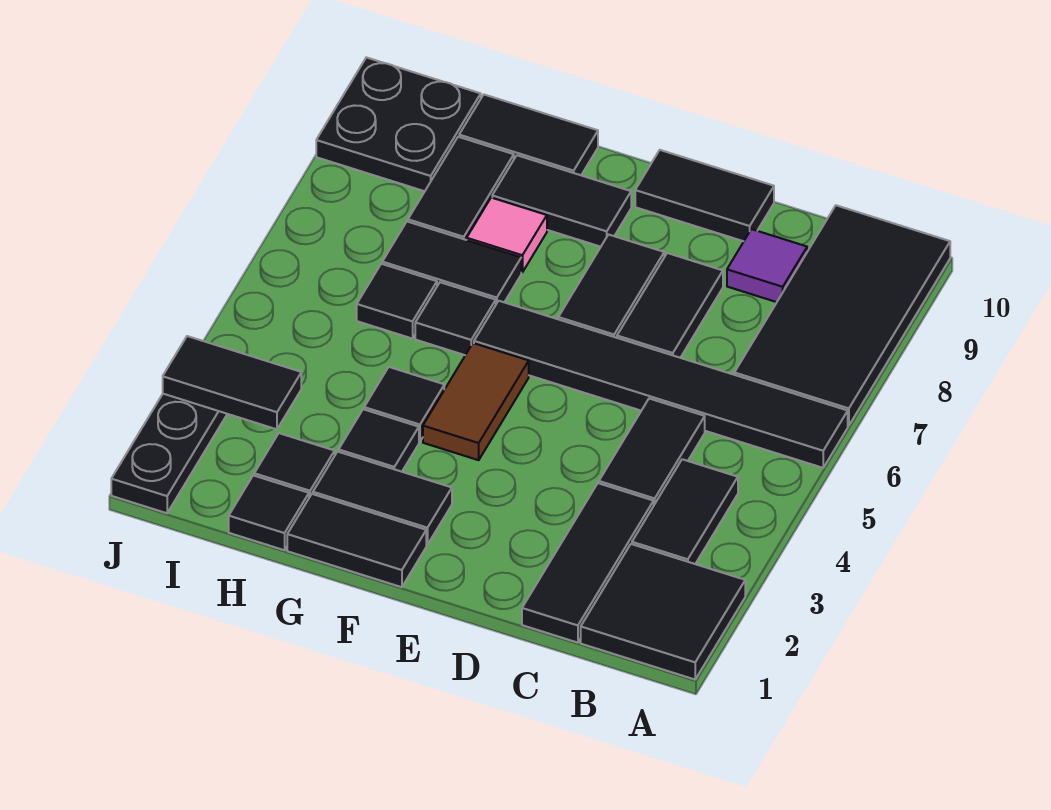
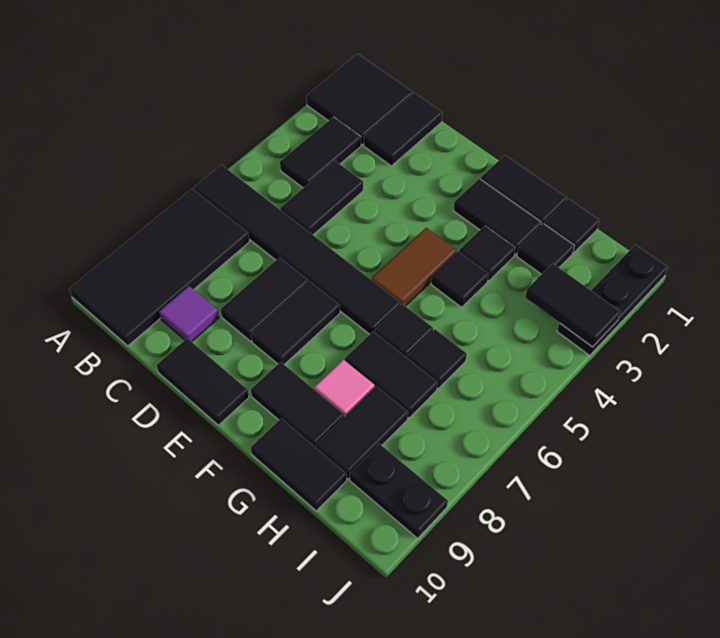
black tile C1:C3 level 1 -> black tile C1:C2 level 1
black plate I9:J10 level 1 -> black plate I9:J9 level 1

